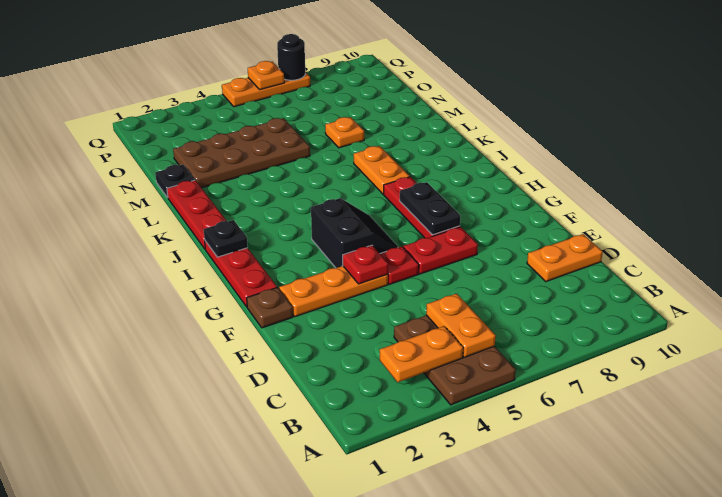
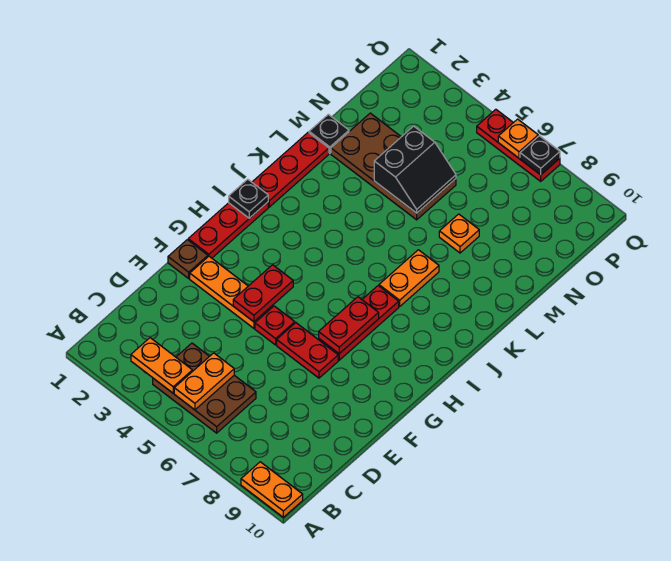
brown plate A4:C5 level 1 -> brown plate B4:C6 level 1
orange plate D9:D10 level 1 -> orange plate A9:A10 level 1
red plate F4 level 2 -> red plate F4:G4 level 2
black slope G4:H5 level 1 top 4 -> black slope M4:N5 level 2 top 4
black plate G7:H7 level 2 -> red plate G7:H7 level 2
orange plate Q5:Q7 level 1 -> red plate Q5:Q7 level 1
black round brick Q7 level 2 -> black plate Q7 level 2

